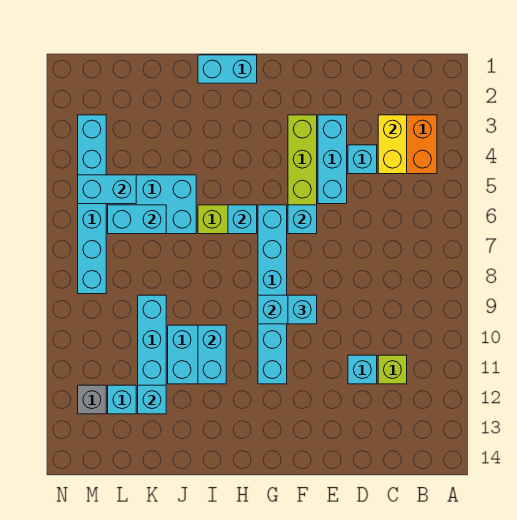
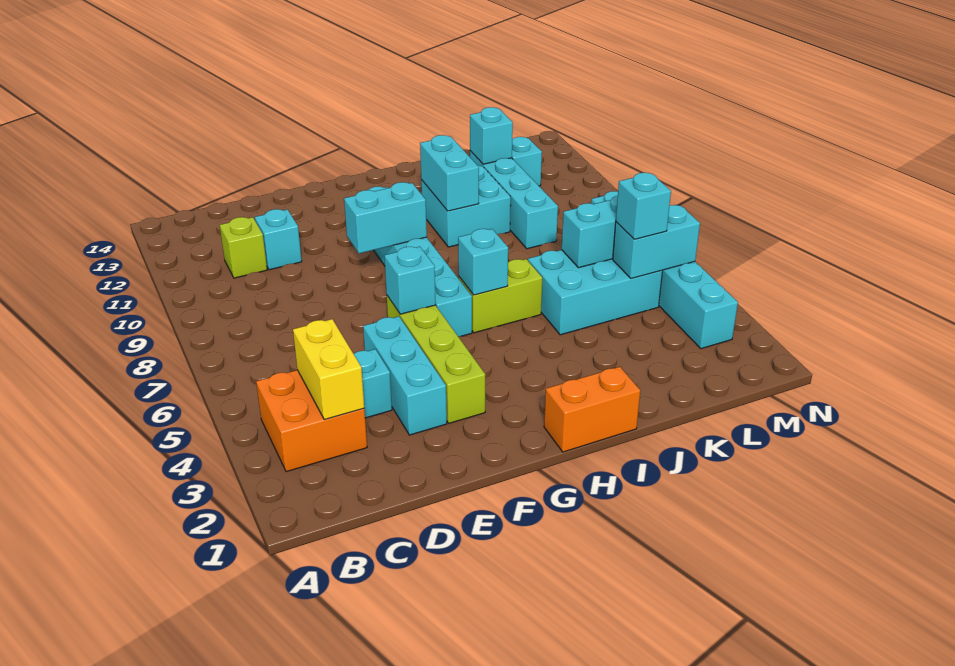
cyan brick F9 level 3 -> cyan brick L5 level 3
cyan brick H1:I1 level 1 -> orange brick H1:I1 level 1
grey brick M12 level 1 -> none

